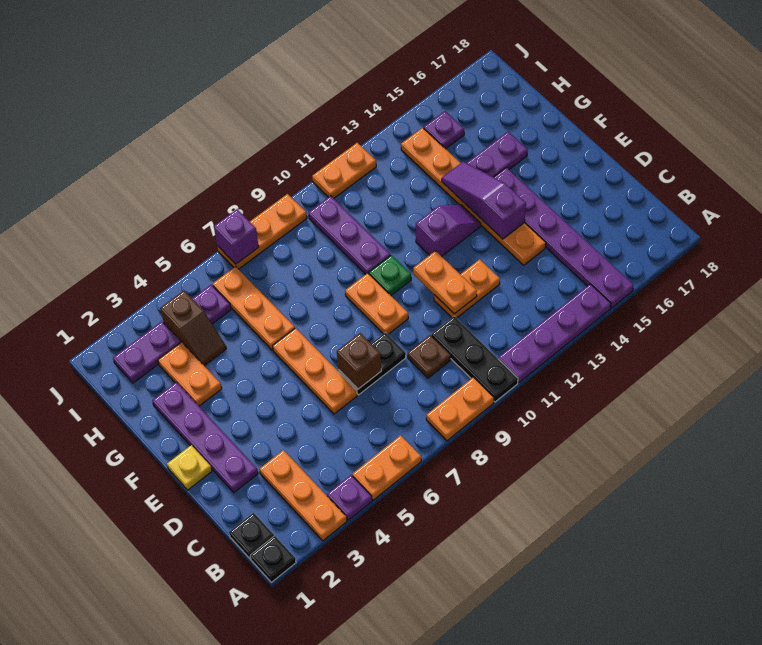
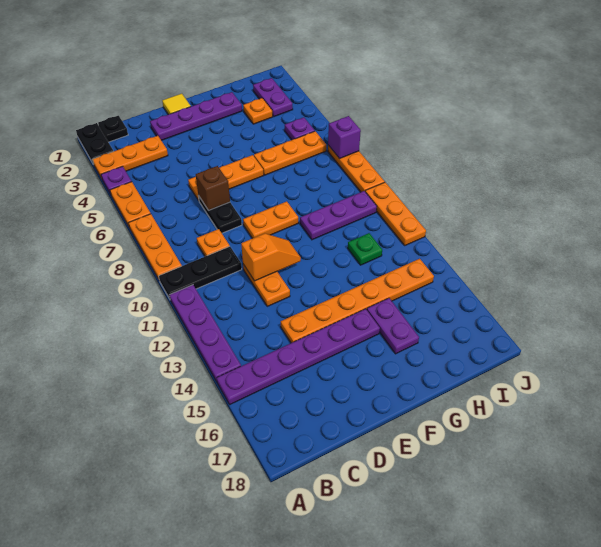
black plate A1 level 1 -> black plate A1:A2 level 1
orange plate A8:A9 level 1 -> orange plate A7:A9 level 1
brown plate C9 level 1 -> orange plate C9 level 1
orange plate D11:E11 level 2 -> orange slope D11:E11 level 2 top D
yellow plate E1 level 1 -> yellow tile E1 level 1
purple slope E14:G14 level 2 top E -> none
green plate F10 level 1 -> green plate H12 level 1
purple slope F12:F13 level 1 top 12 -> none
orange plate G3:H3 level 1 -> orange plate H3 level 1
brown slope H4:I4 level 1 top I -> none
purple plate I15 level 1 -> none
orange plate J11:J12 level 1 -> orange plate J10:J12 level 1

